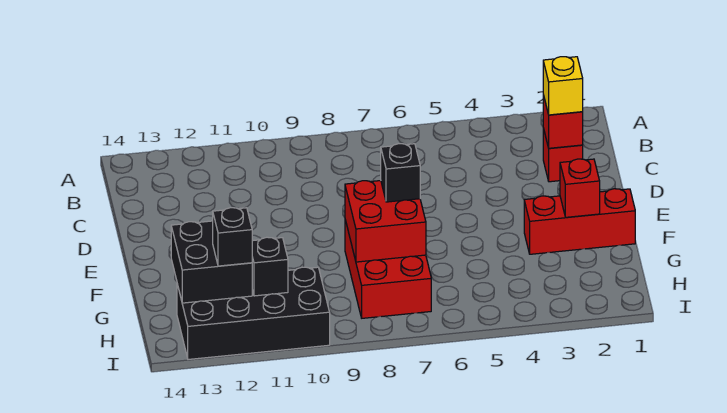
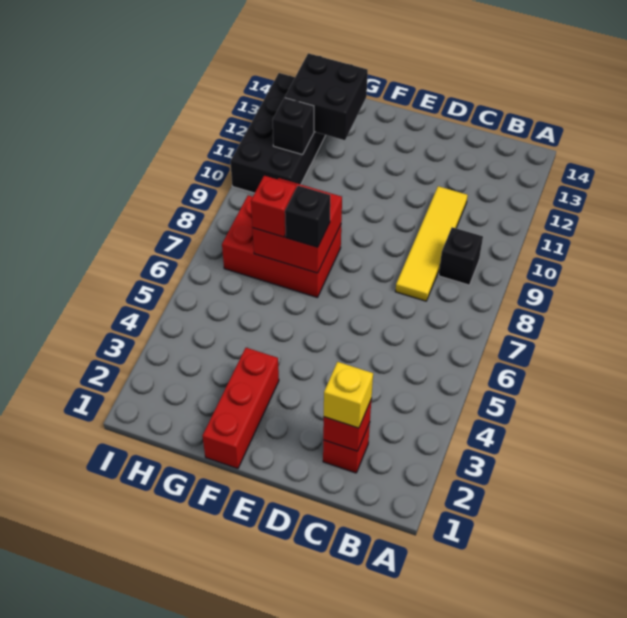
none -> yellow tile C8:C11 level 1
red brick F2 level 2 -> red brick G7 level 3
black brick H12 level 3 -> black brick B9 level 1

